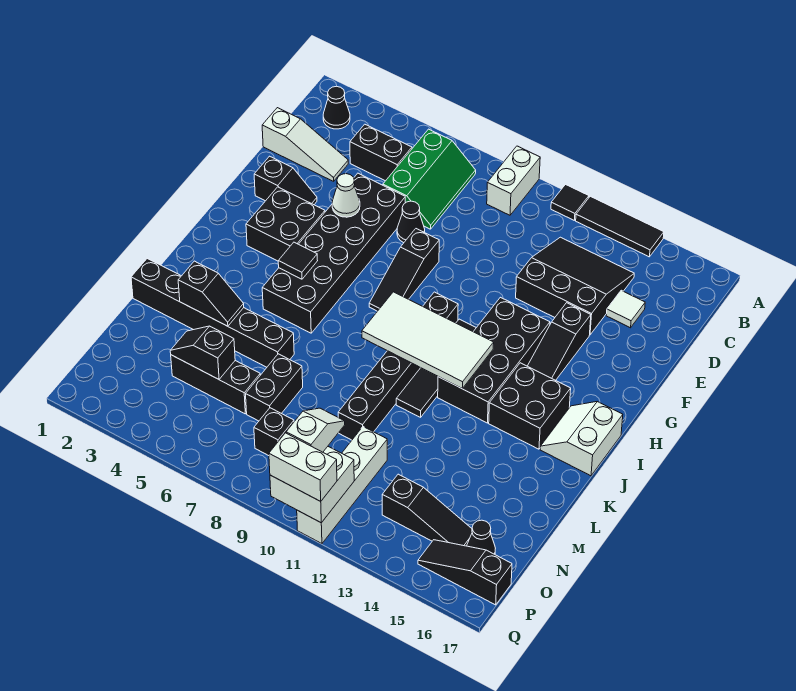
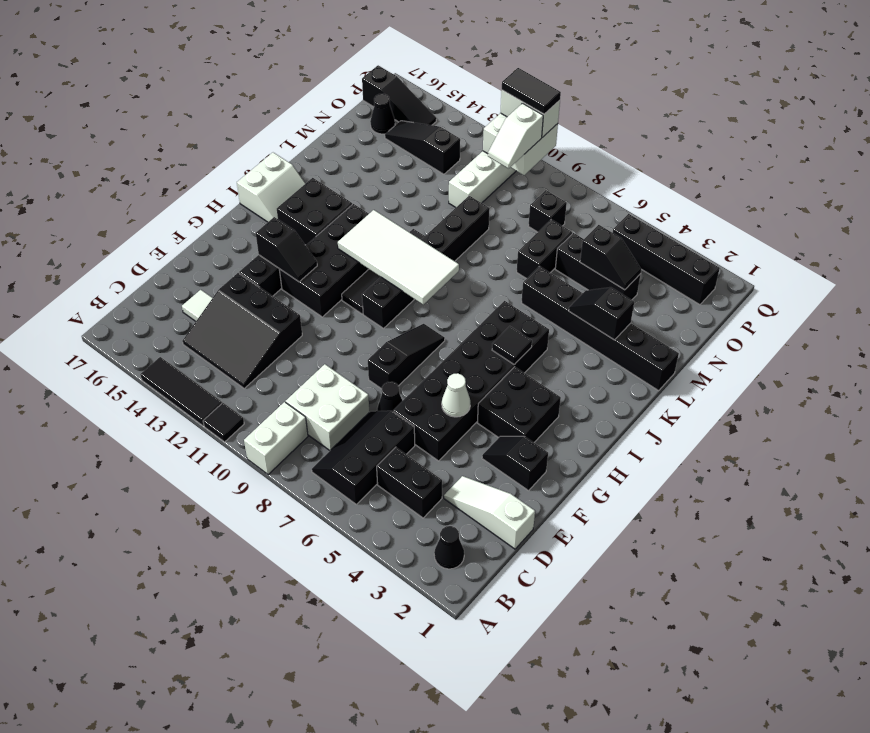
green slope B6:D7 level 1 top 6 -> black slope B6:D7 level 1 top 6
none -> white brick C8:D9 level 1
none -> black slope G13:G14 level 2 top 14
none -> black brick P2:P5 level 1
none -> black tile Q10:Q11 level 4

